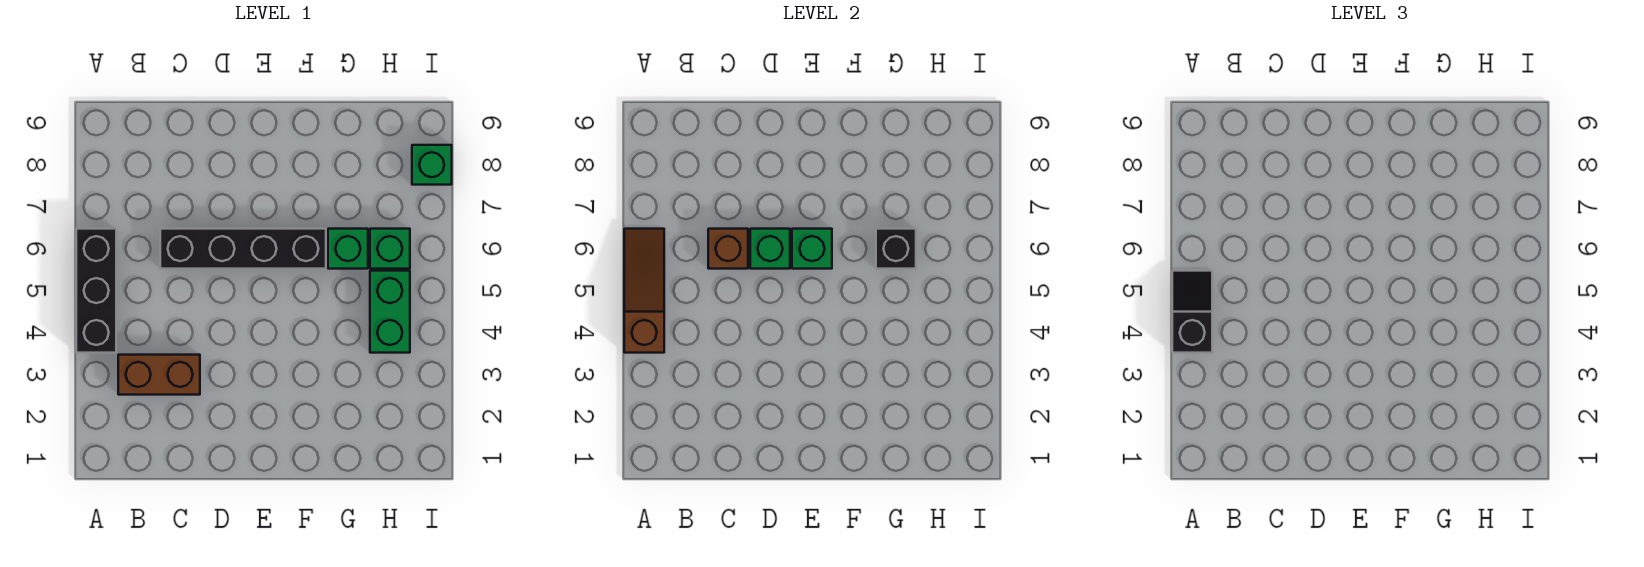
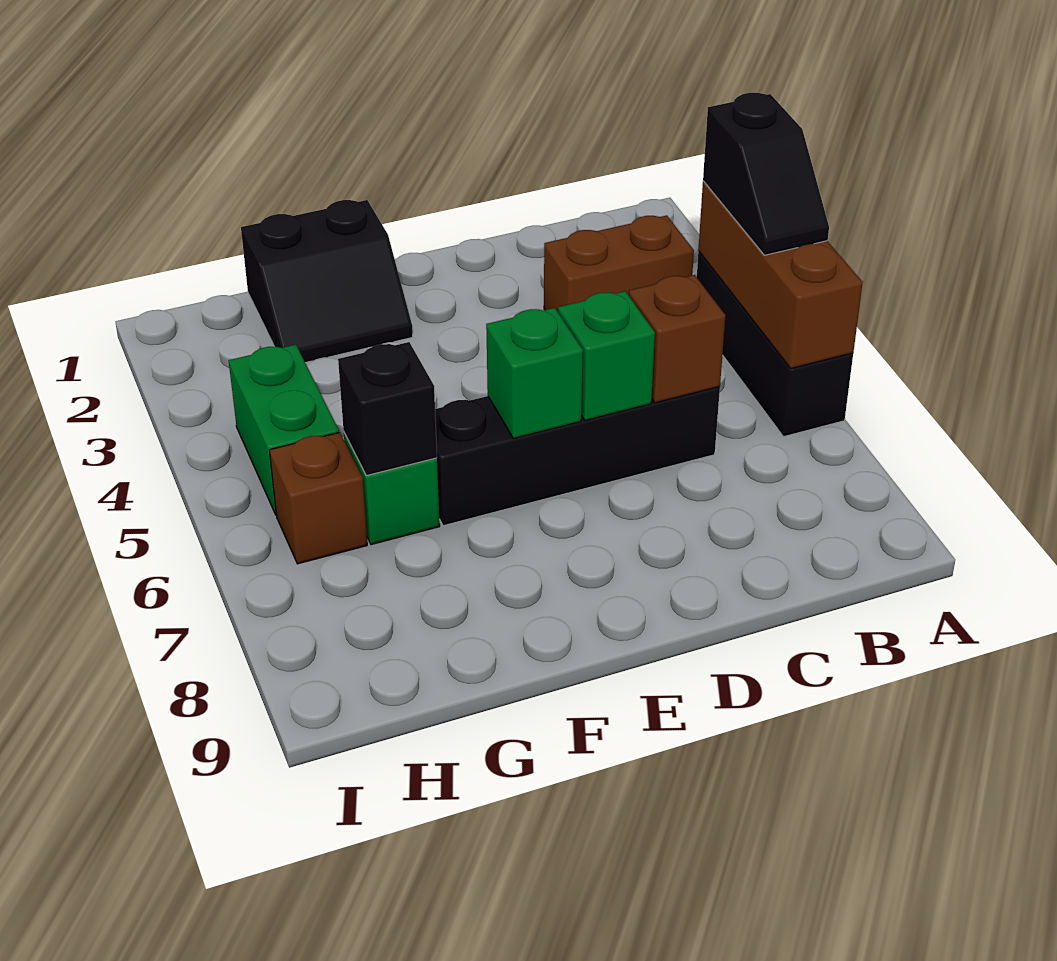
brown slope A4:A6 level 2 top 4 -> brown brick A4:A6 level 2
none -> black slope F1:G2 level 1 top 1
green brick H6 level 1 -> brown brick H6 level 1
green brick I8 level 1 -> none

